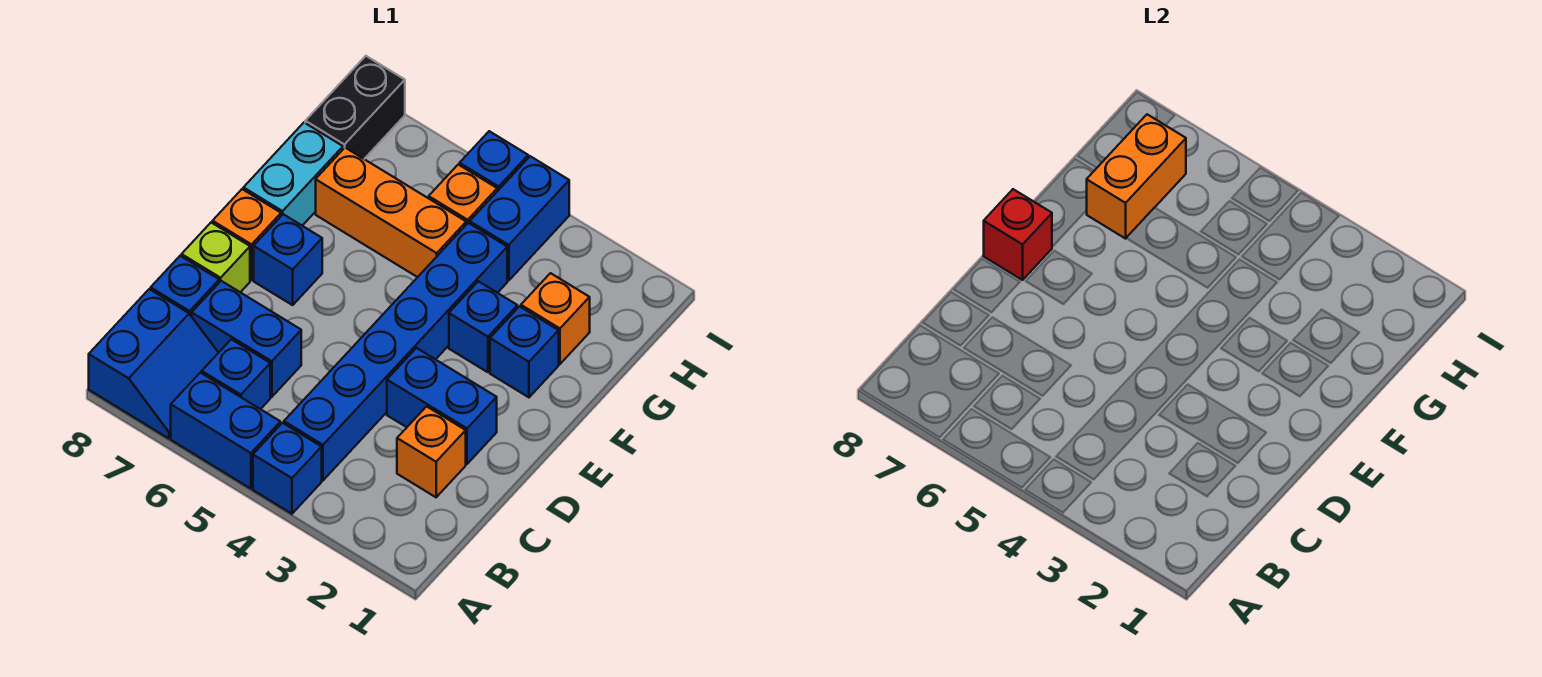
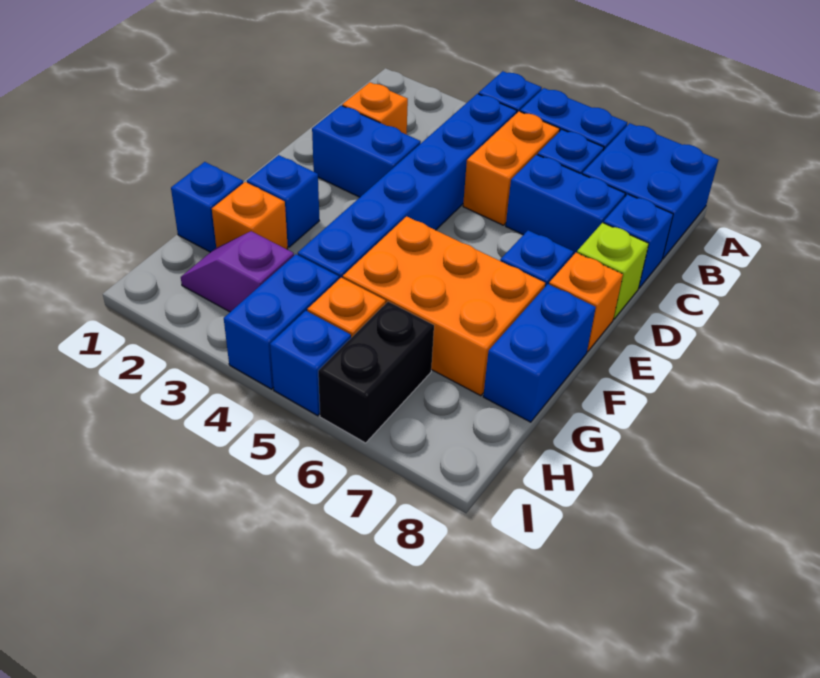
blue slope A7:B8 level 1 top 8 -> blue brick A7:B8 level 1
red brick E8 level 2 -> none
blue brick F3 level 1 -> blue brick G1 level 1
cyan brick F8:G8 level 1 -> blue brick F8:G8 level 1
orange brick G5:G7 level 1 -> orange brick F5:G7 level 1
orange brick G7:H7 level 2 -> orange brick B5:C5 level 1
none -> purple slope H2:H3 level 1 top 3
black brick H8:I8 level 1 -> black brick H6:I6 level 1

